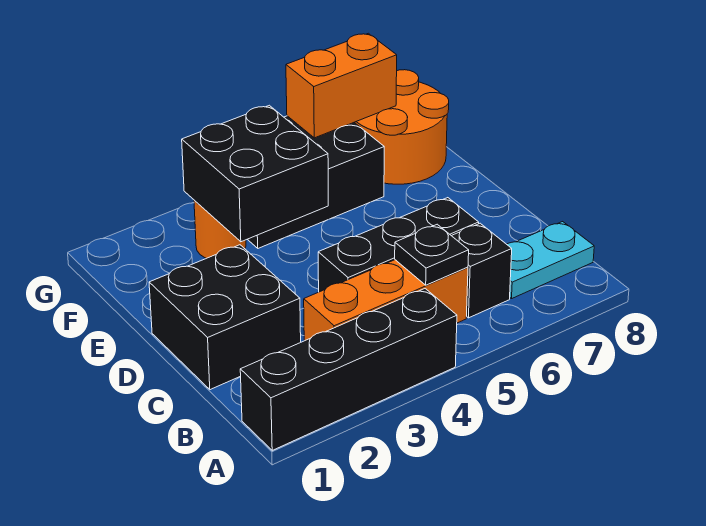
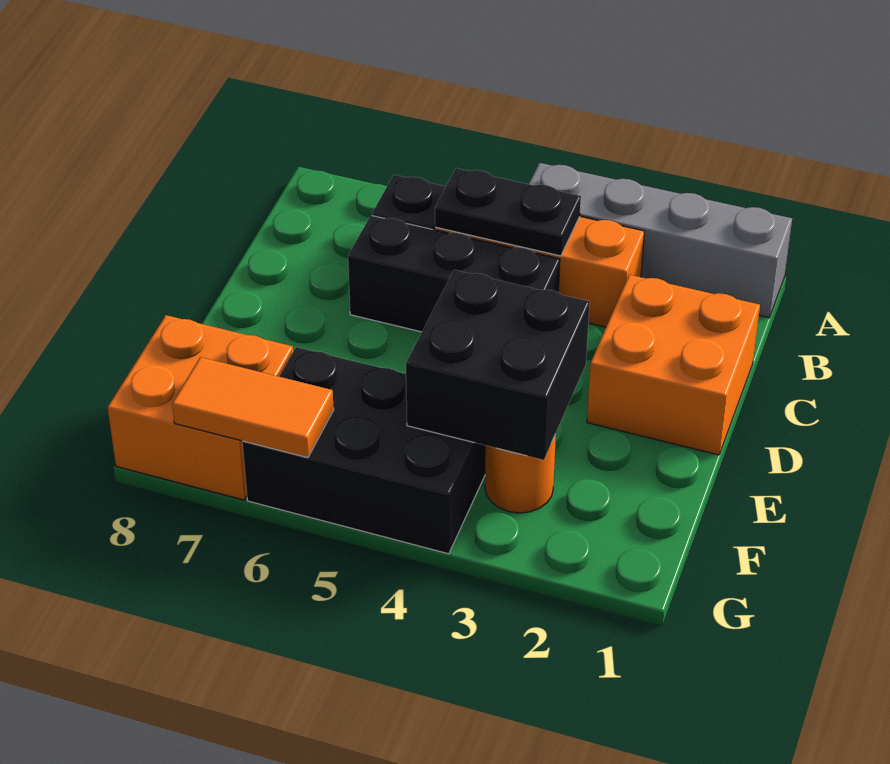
black brick A1:A4 level 1 -> grey brick A1:A4 level 1
black plate B5 level 2 -> black plate B4:B5 level 2
cyan plate B7:B8 level 1 -> none
black brick C1:D2 level 1 -> orange brick C1:D2 level 1
orange round brick F7:G8 level 1 -> orange brick F7:G8 level 1
orange brick G6:G7 level 2 -> orange tile G6:G7 level 2

